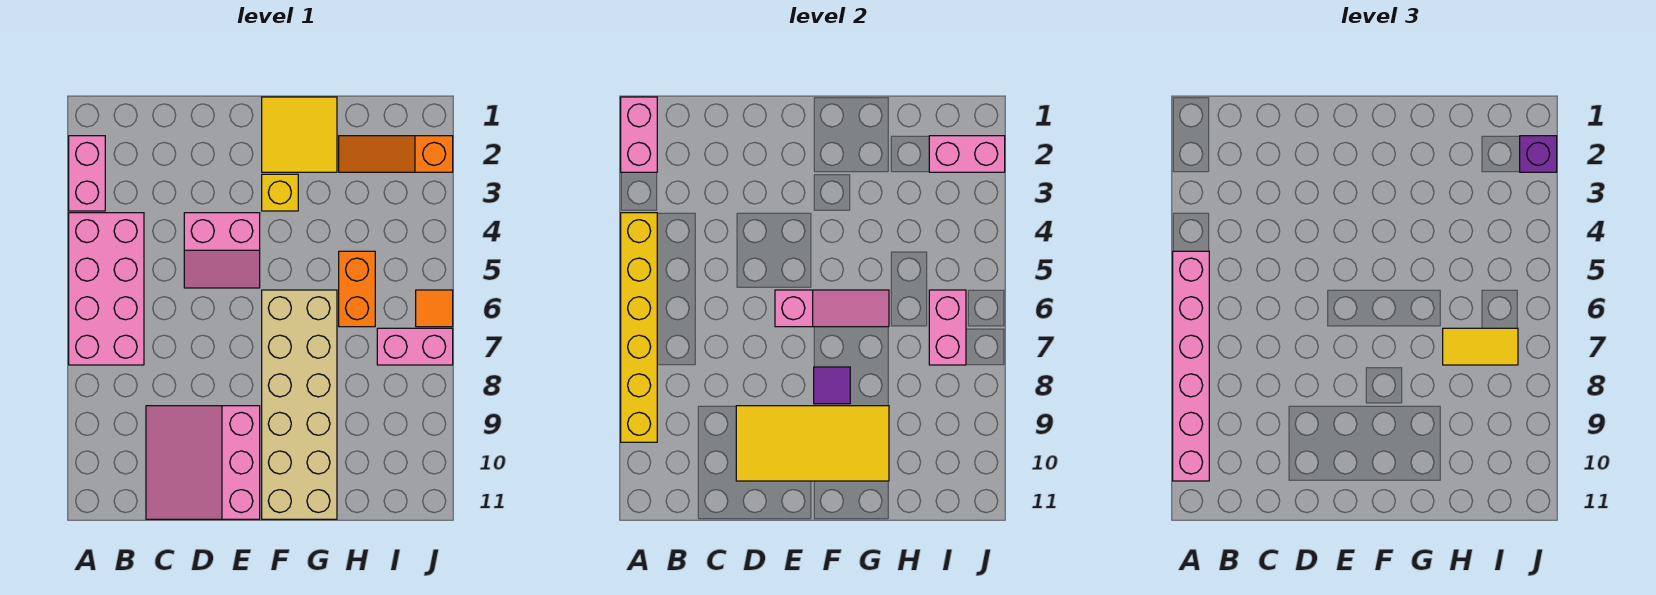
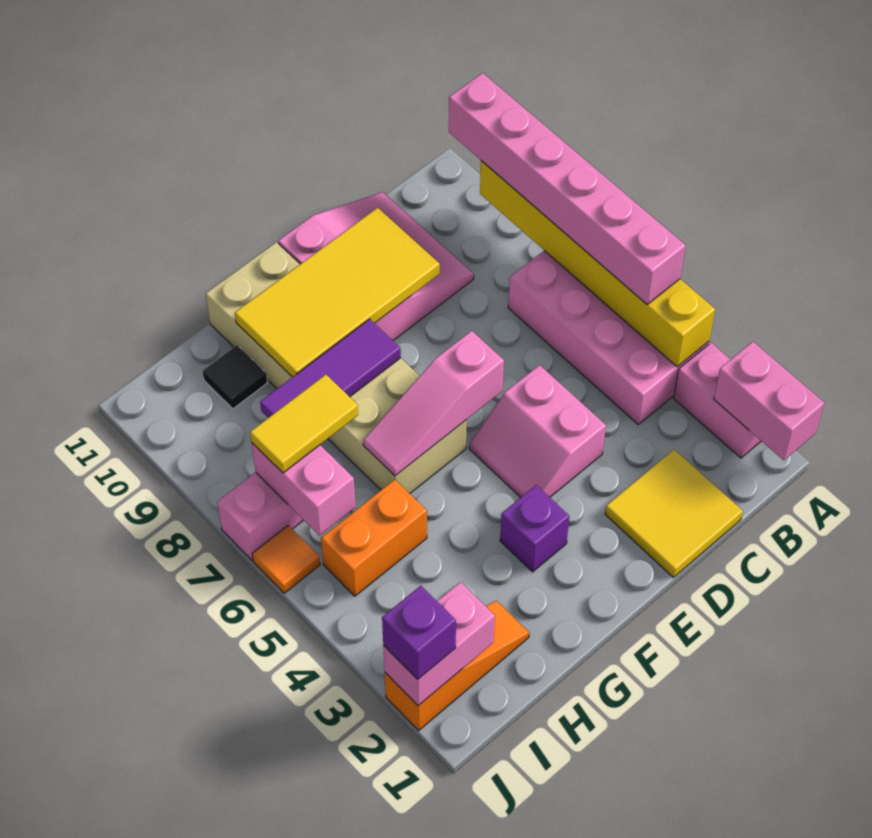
pink slope D4:E5 level 1 top 4 -> pink slope D4:E5 level 1 top D
yellow tile F1:G2 level 1 -> yellow tile C1:D2 level 1
yellow brick F3 level 1 -> purple brick F3 level 1
purple tile F8 level 2 -> purple tile F8:H8 level 2
orange brick H5:H6 level 1 -> orange brick H5:I5 level 1
none -> black tile H10 level 1

